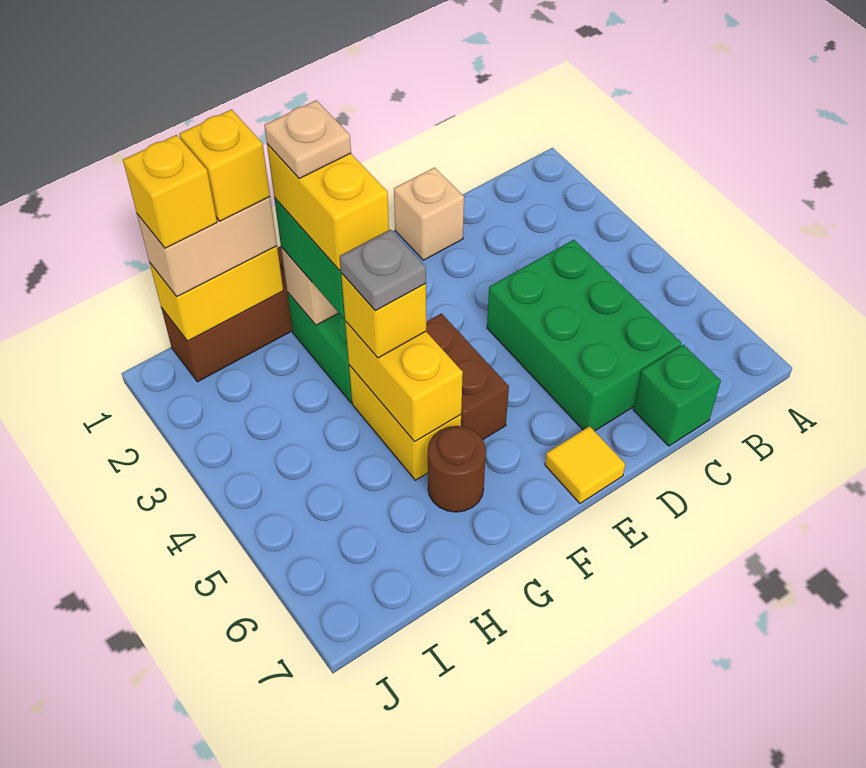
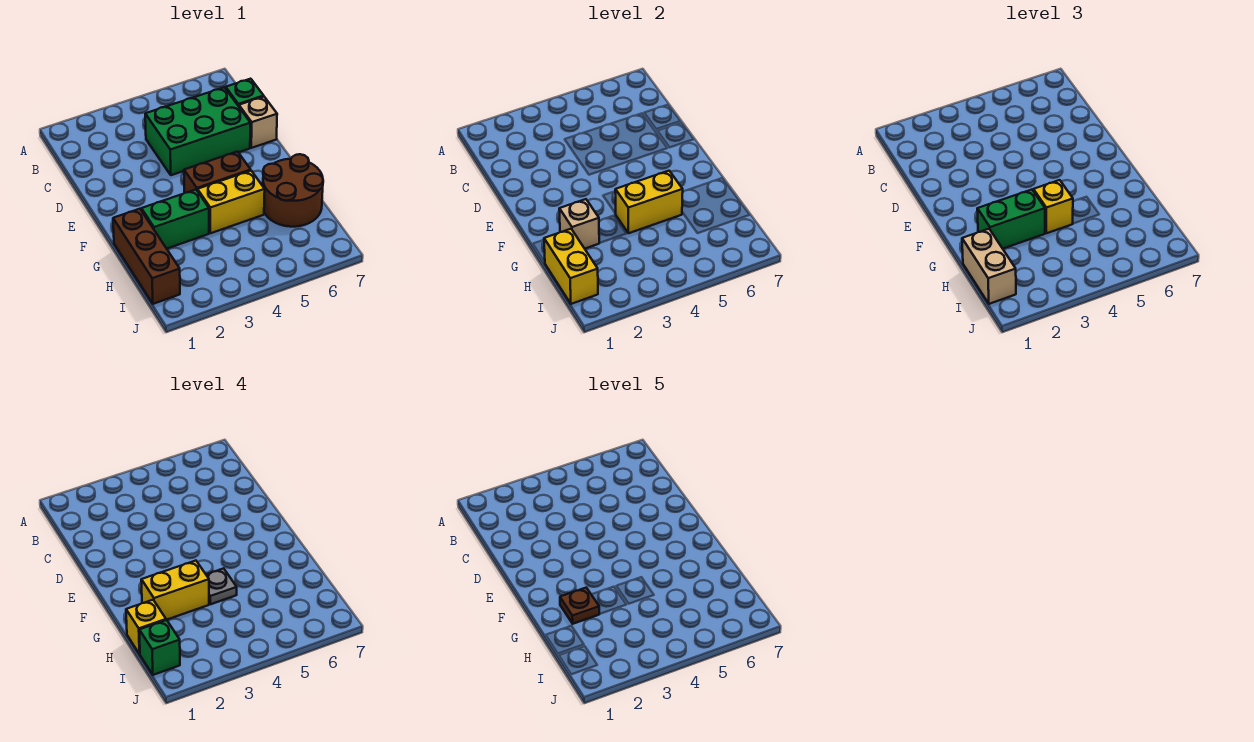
tan brick D1 level 1 -> tan brick D7 level 1
yellow tile E7 level 1 -> none
tan plate G2 level 5 -> brown plate G2 level 5
brown round brick G6 level 1 -> brown round brick G6:H7 level 1
yellow brick I1 level 4 -> green brick I1 level 4

